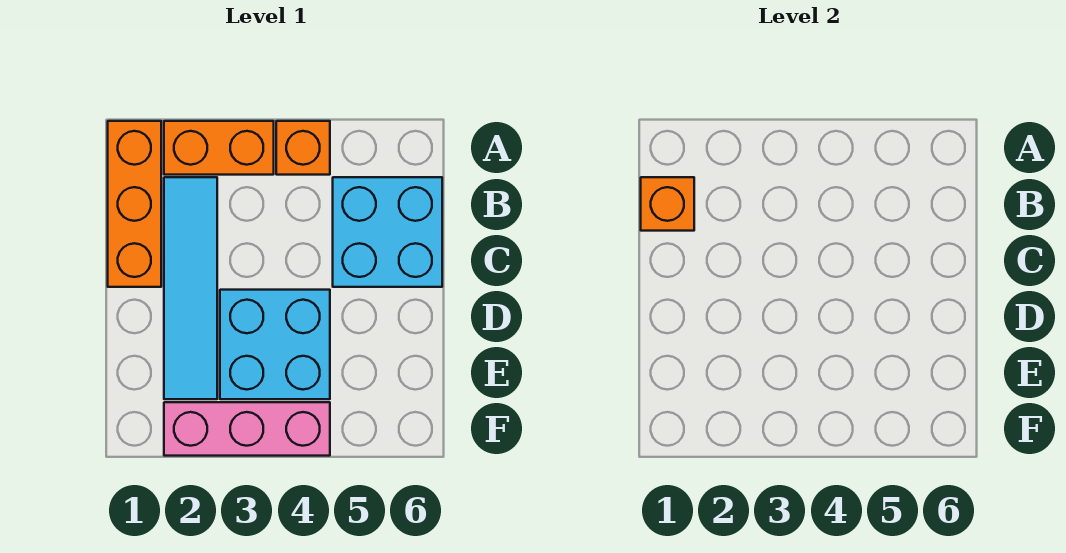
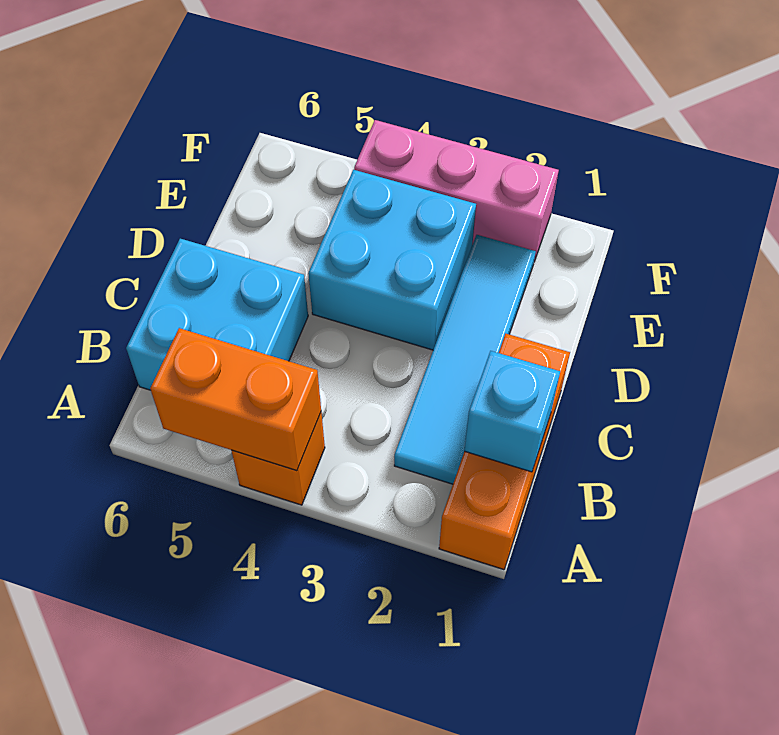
orange brick A2:A3 level 1 -> orange brick A4:A5 level 2
orange brick B1 level 2 -> cyan brick B1 level 2

